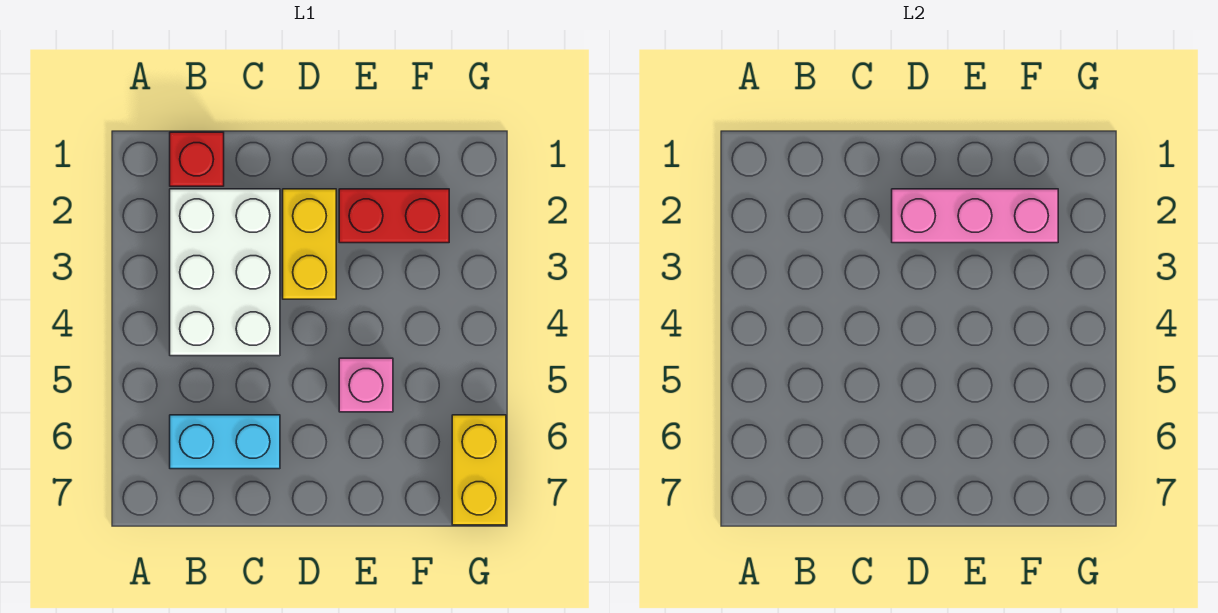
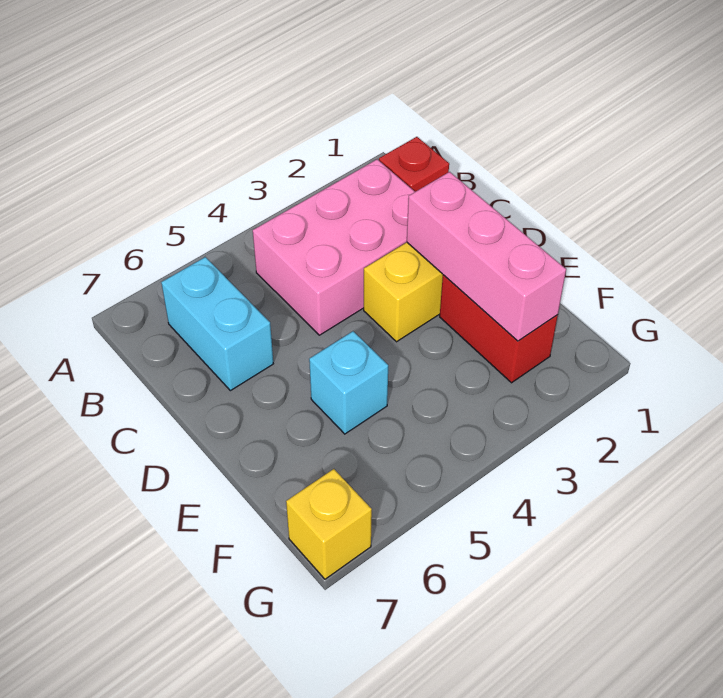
white brick B2:C4 level 1 -> pink brick B2:C4 level 1
pink brick E5 level 1 -> cyan brick E5 level 1
yellow brick G6:G7 level 1 -> yellow brick G7 level 1

